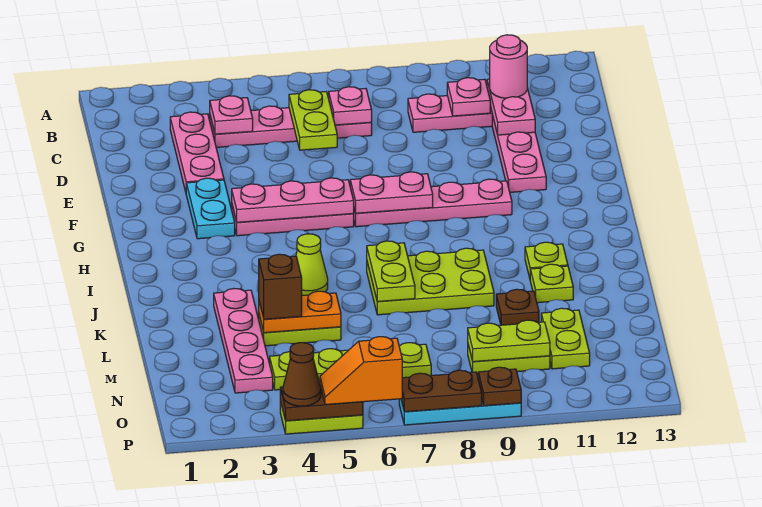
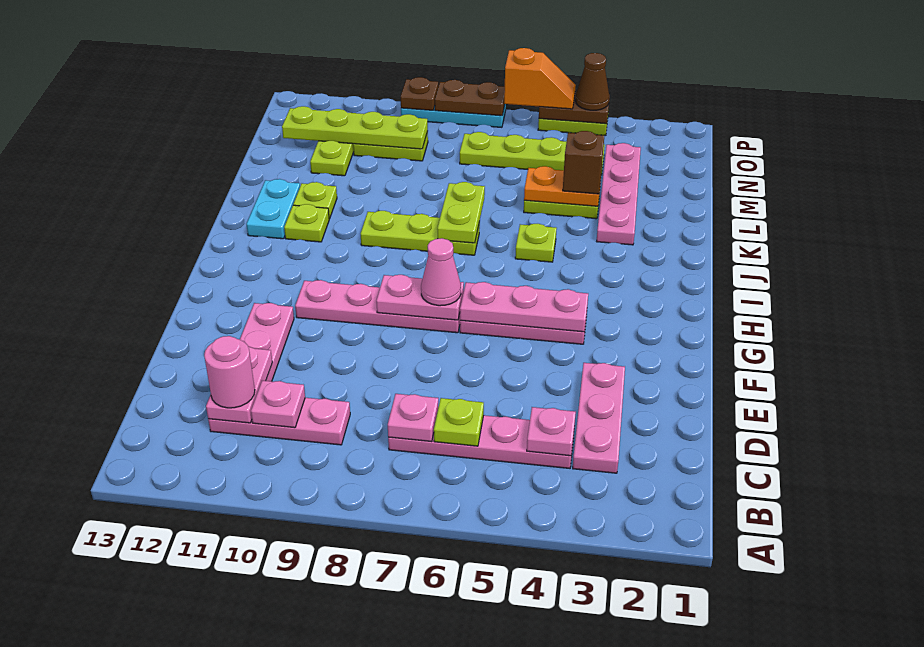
lime plate C6:D6 level 2 -> lime plate C6 level 2
cyan plate F3:G3 level 1 -> cyan plate J12:K12 level 1
none -> pink cone G7 level 3
lime cone J5 level 1 -> lime plate J5 level 1
lime plate J7:K9 level 1 -> lime plate J7:J9 level 1
brown plate L10 level 1 -> none
lime plate N9:N10 level 2 -> lime plate N9:N12 level 2

